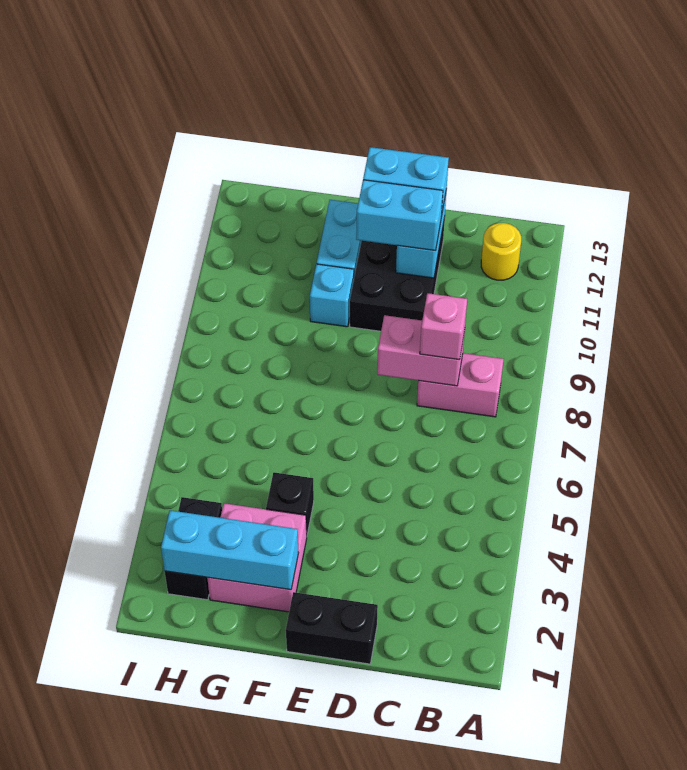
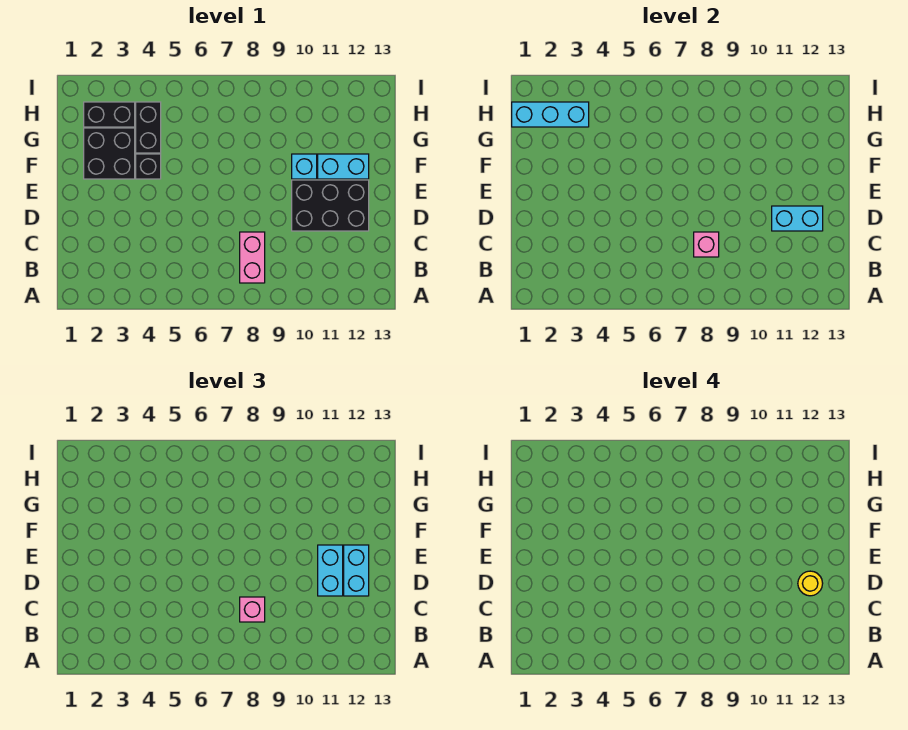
yellow round brick B12 level 1 -> yellow round brick D12 level 4
pink brick C8:D8 level 2 -> pink brick C8 level 2
black brick D1:E1 level 1 -> black brick G4:H4 level 1
pink brick F2:G3 level 1 -> black brick F2:G3 level 1
cyan brick F2:H2 level 2 -> cyan brick H1:H3 level 2

